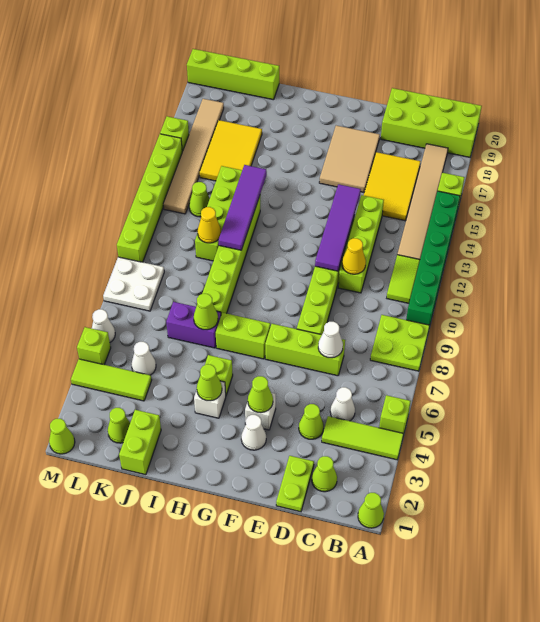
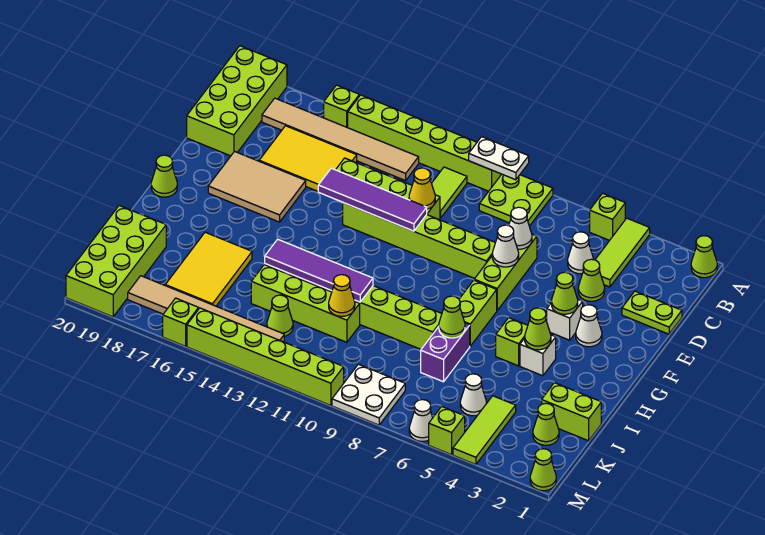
none -> white plate A9:A10 level 2
green brick A10:A15 level 1 -> lime brick A10:A15 level 1
lime tile B11:B12 level 1 -> lime tile B11:C11 level 1
lime cone C2 level 1 -> lime cone G20 level 1
none -> white cone E7 level 2
yellow tile J15:K17 level 1 -> yellow tile I16:K17 level 1
lime brick J20:M20 level 1 -> lime brick J19:M20 level 1

